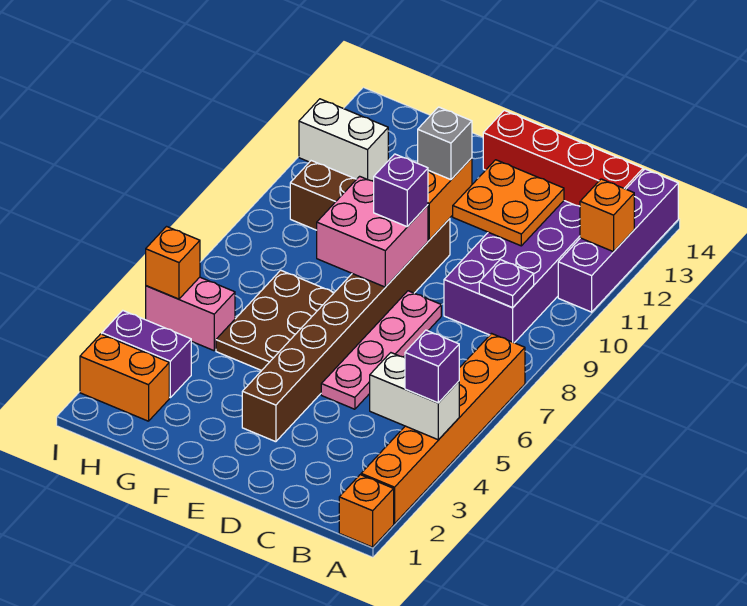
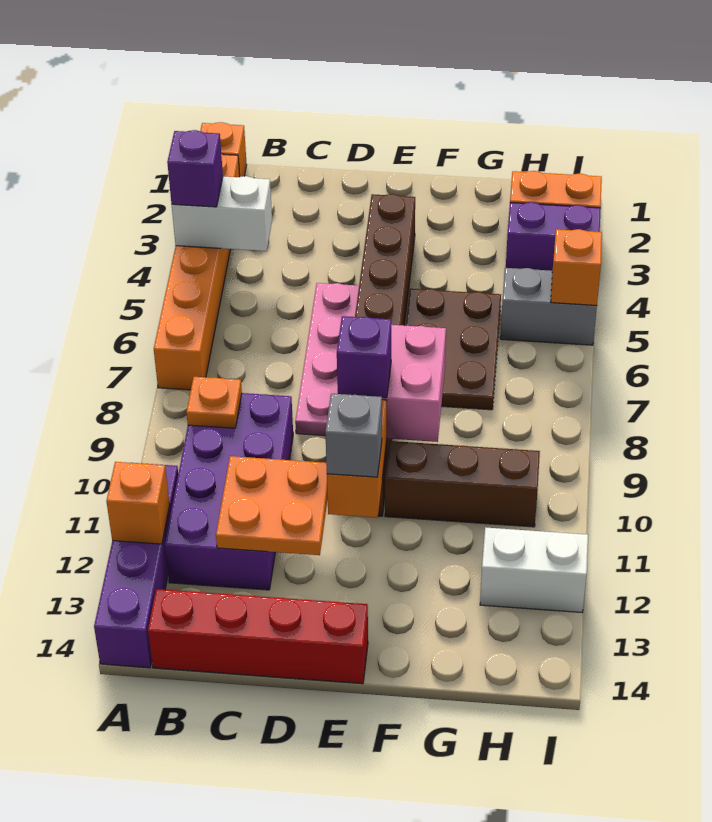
purple plate B9 level 2 -> orange plate B9 level 2
pink brick H5:I5 level 1 -> grey brick H5:I5 level 1

